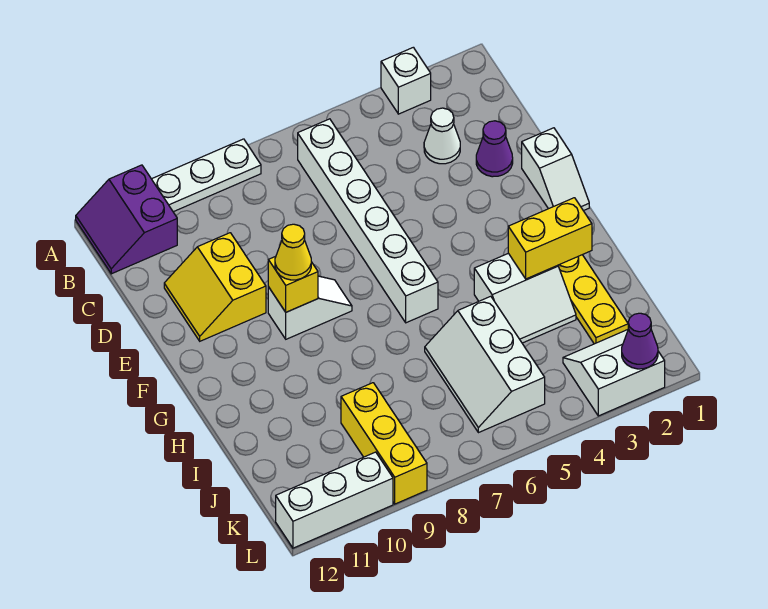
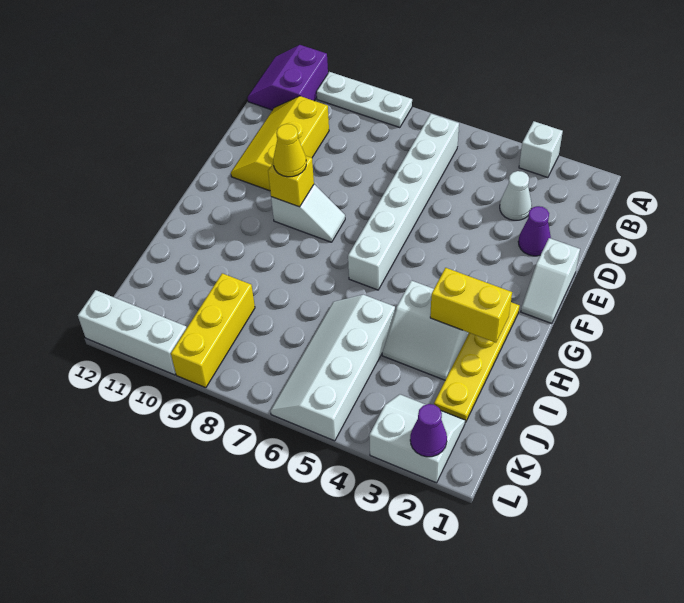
yellow slope D10:E11 level 1 top 10 -> yellow slope C10:E11 level 1 top 10
white slope I5:K6 level 1 top 5 -> white slope I5:L6 level 1 top 5

